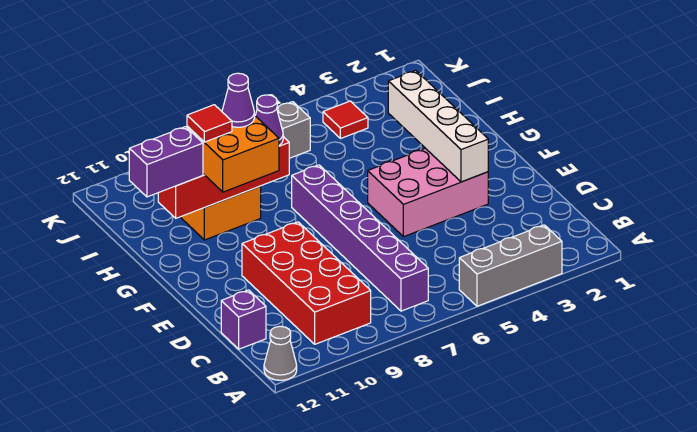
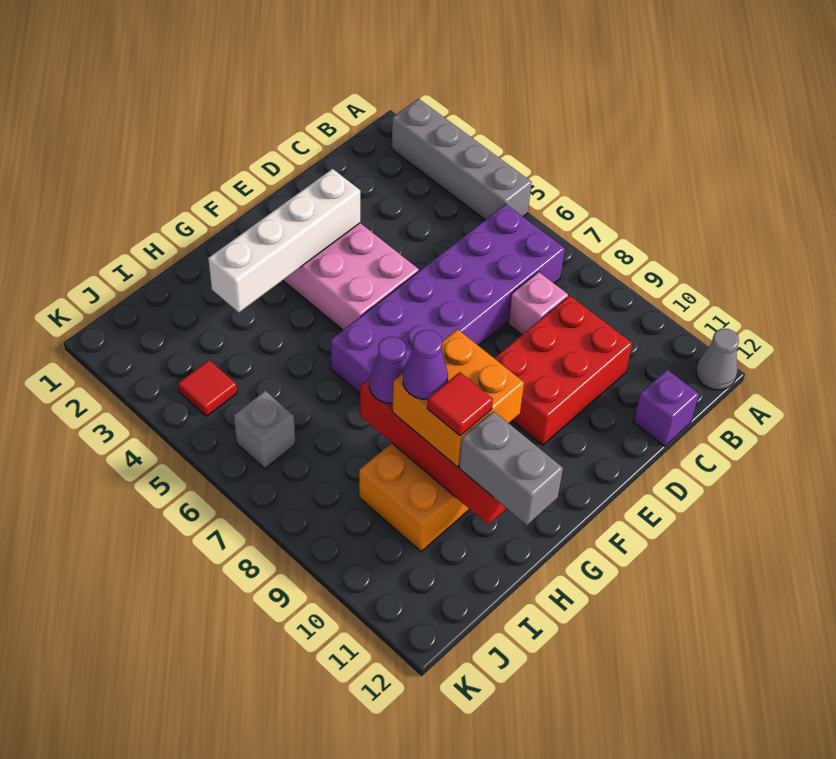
grey brick A3:A5 level 1 -> grey brick A2:A5 level 1
purple brick B7:G7 level 1 -> purple brick B6:G7 level 1
red brick B9:E10 level 1 -> red brick C9:E10 level 1
none -> pink brick C8 level 1
purple brick H11:H12 level 3 -> grey brick H11:H12 level 3

